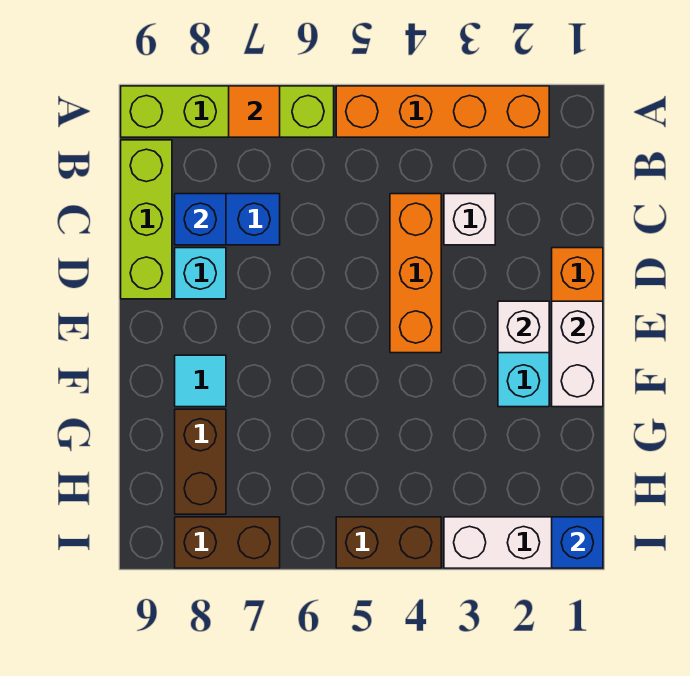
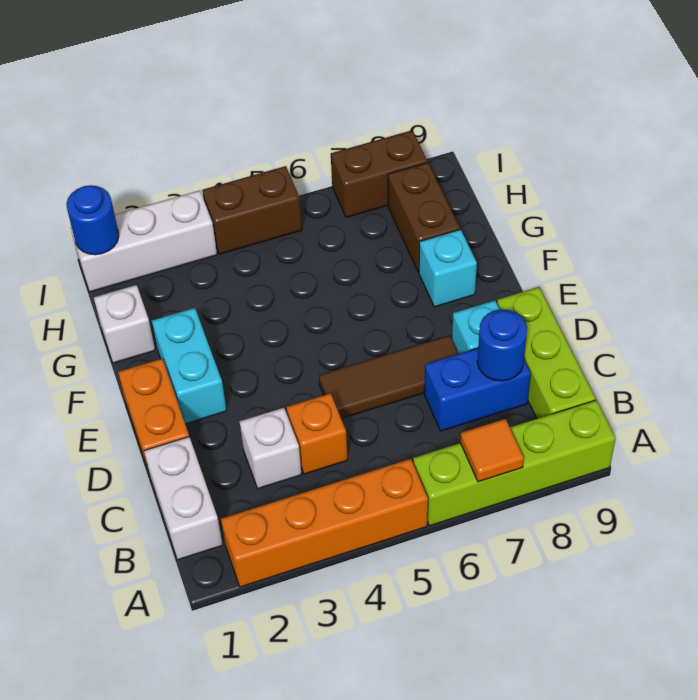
orange brick C4:E4 level 1 -> orange brick C4 level 1
blue brick C8 level 2 -> blue round brick C8 level 2
none -> brown tile D5:D7 level 1
white brick E1:F1 level 2 -> white brick B1:C1 level 1
white brick E2 level 2 -> white brick G1 level 1
cyan tile F8 level 1 -> cyan brick F8 level 1
blue brick I1 level 2 -> blue round brick I1 level 2

